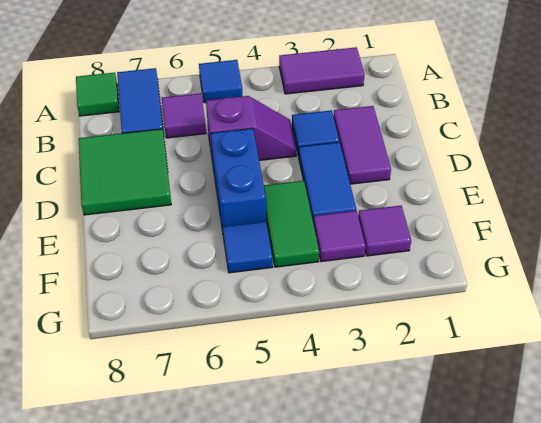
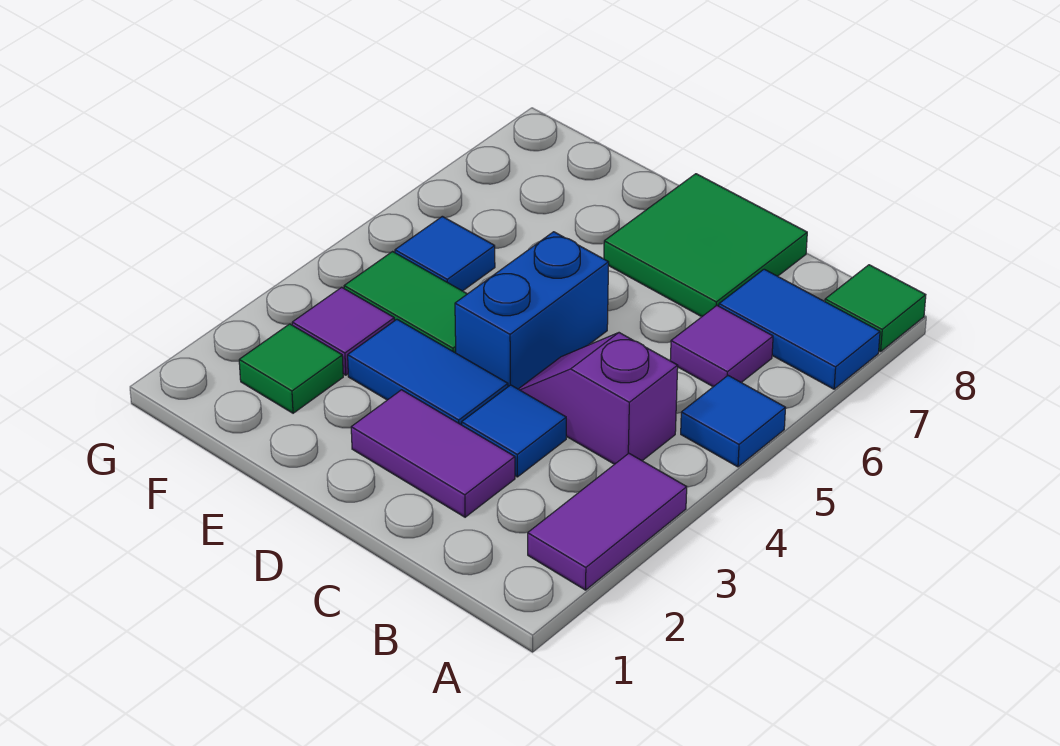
purple slope C4:C5 level 1 top 5 -> purple slope B4:C4 level 1 top B
blue brick D5:E5 level 1 -> blue brick D4:D5 level 1
purple tile F2 level 1 -> green tile F2 level 1

